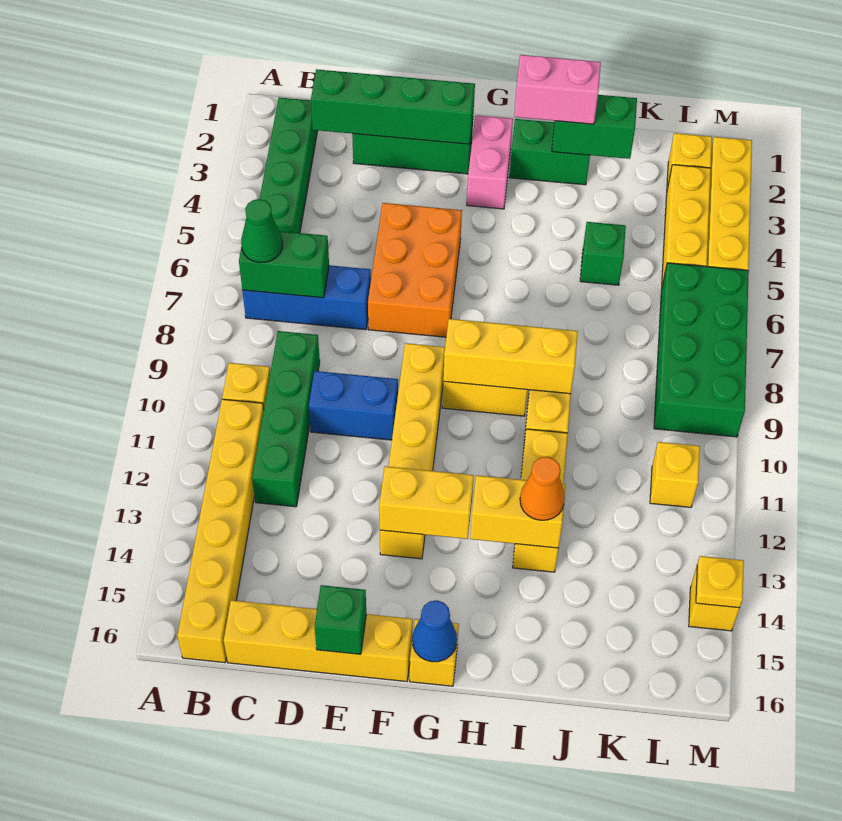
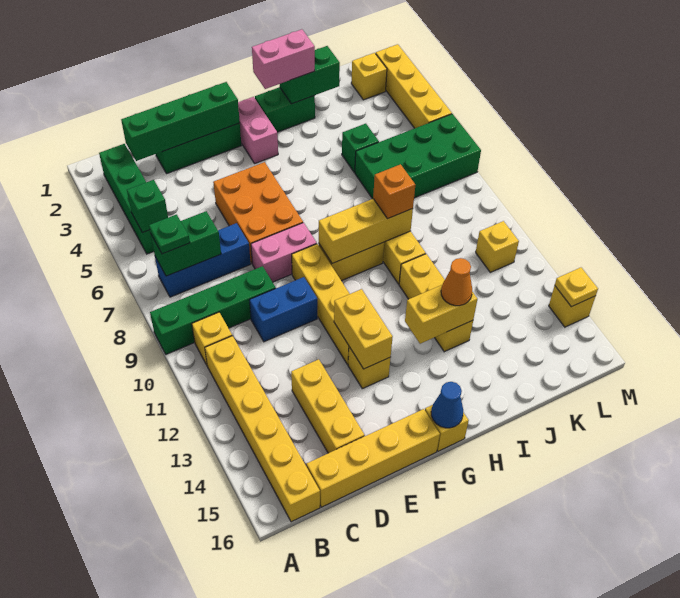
green cone B7 level 3 -> green plate B7 level 3
green brick C9:C12 level 1 -> green brick A9:D9 level 1
none -> pink brick E8:F8 level 1
green brick E16 level 2 -> green brick B5 level 2
yellow brick F13:G13 level 2 -> yellow brick F12:F13 level 2
none -> orange brick I9 level 3
yellow brick L3:L5 level 1 -> yellow brick D13:D15 level 1
green brick L6:M9 level 1 -> green brick J6:M7 level 1

